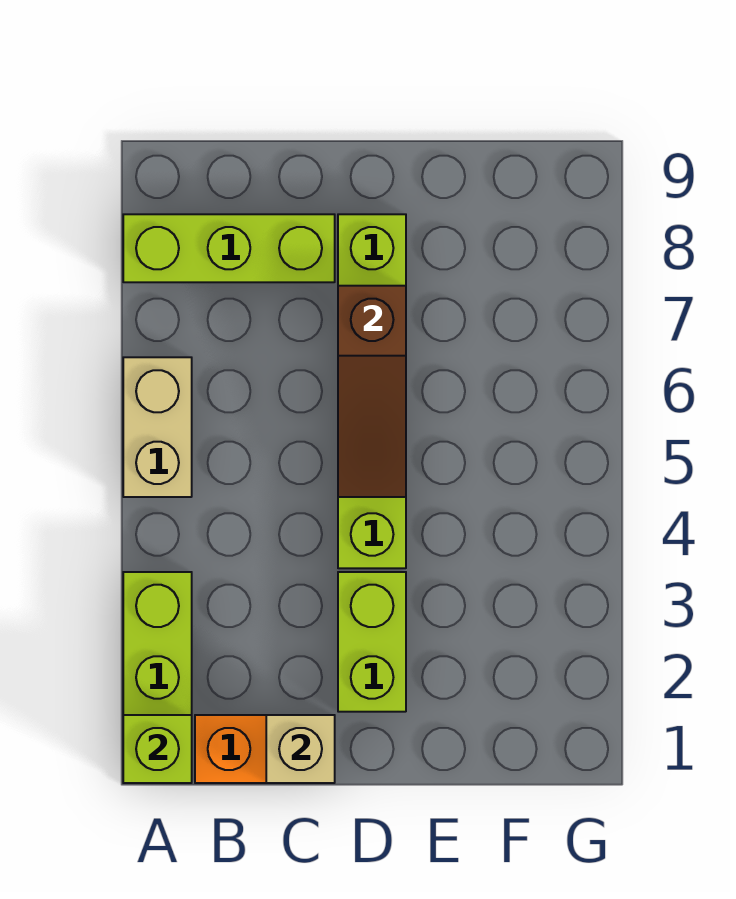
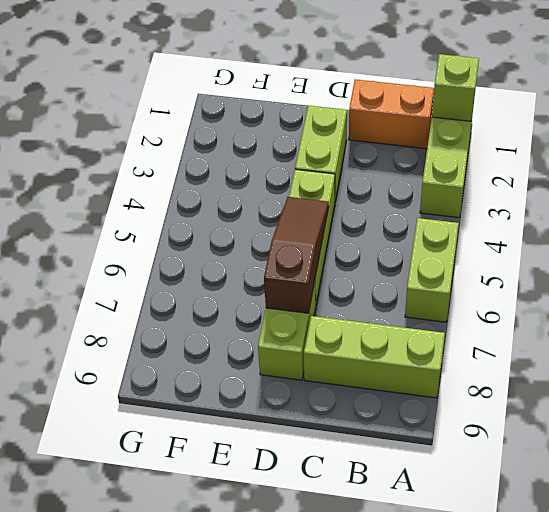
tan brick A5:A6 level 1 -> lime brick A5:A6 level 1
tan brick C1 level 2 -> none

